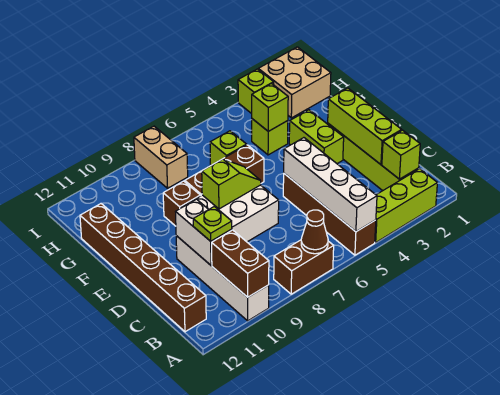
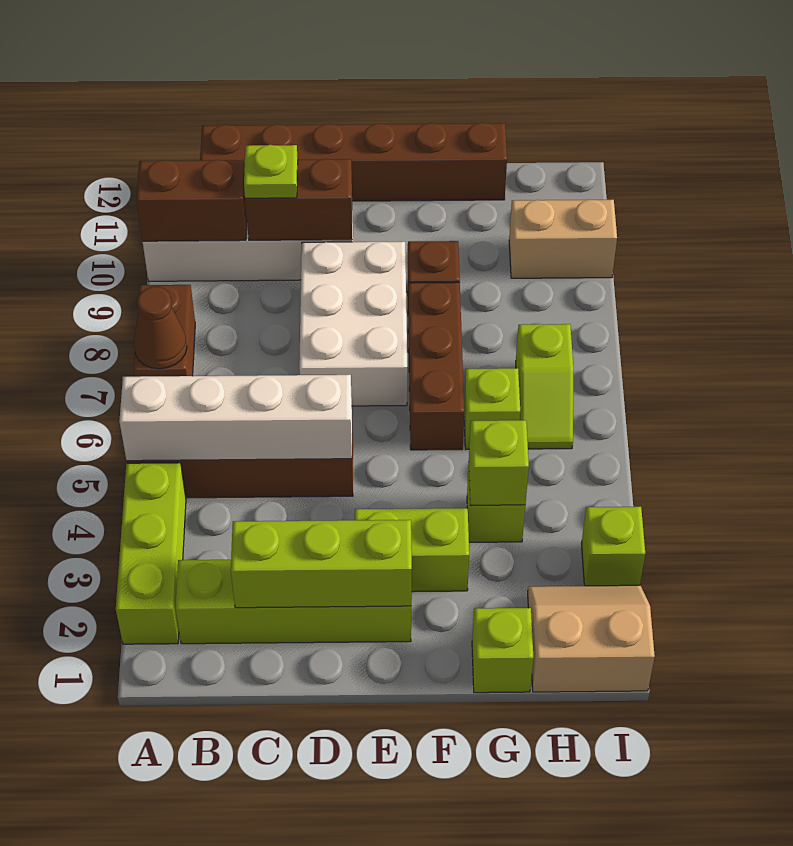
lime brick B2 level 2 -> lime brick G1 level 1
white brick C10:D10 level 2 -> brown brick C10:D10 level 2
lime slope E7:E8 level 2 top 8 -> lime slope H6:H7 level 1 top 7
tan brick H1:I2 level 1 -> tan slope H1:I2 level 1 top 1
tan brick H8:I8 level 1 -> tan brick H10:I10 level 1

